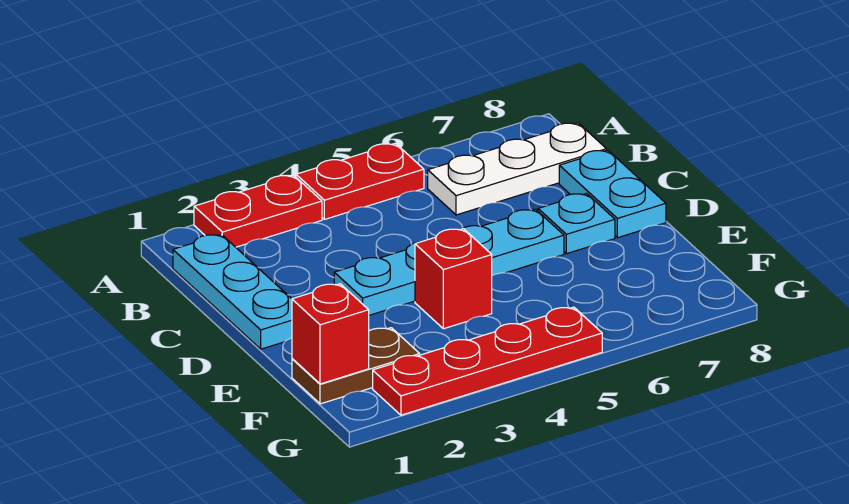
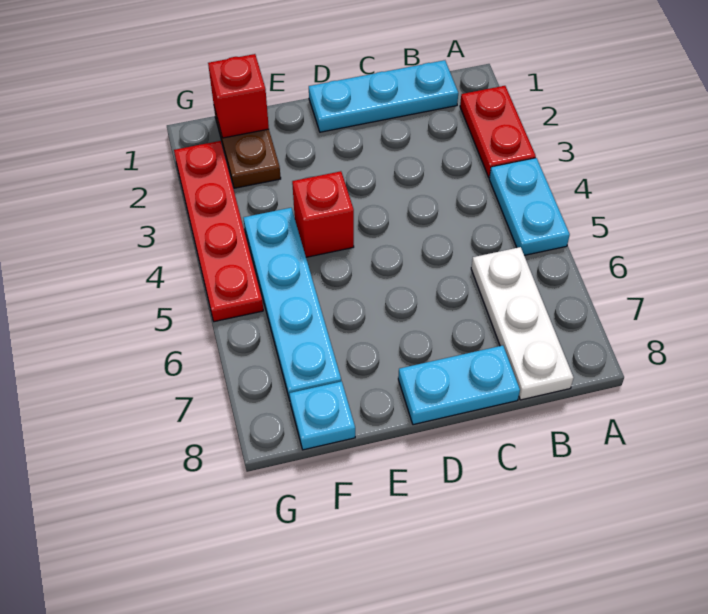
red plate A4:A5 level 1 -> cyan plate A4:A5 level 1
cyan plate D3:D6 level 1 -> cyan plate F4:F7 level 1
cyan plate D7 level 1 -> cyan plate F8 level 1

